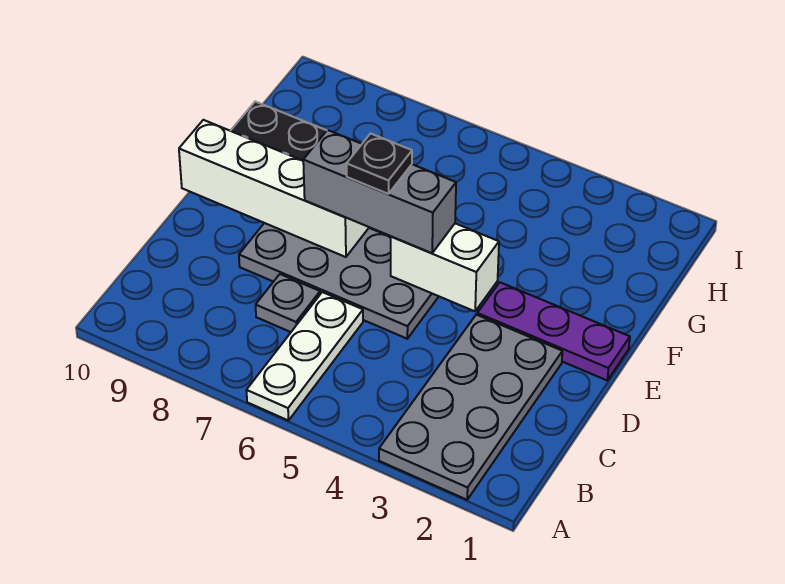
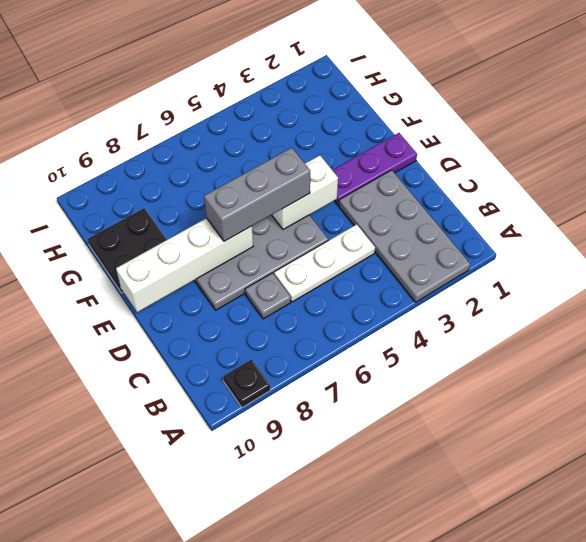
white plate A6:C6 level 1 -> white plate C4:C6 level 1
black plate E6 level 4 -> black plate A9 level 1

